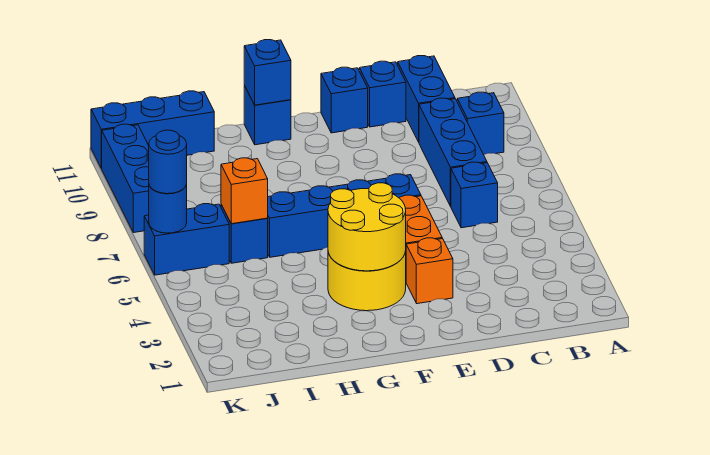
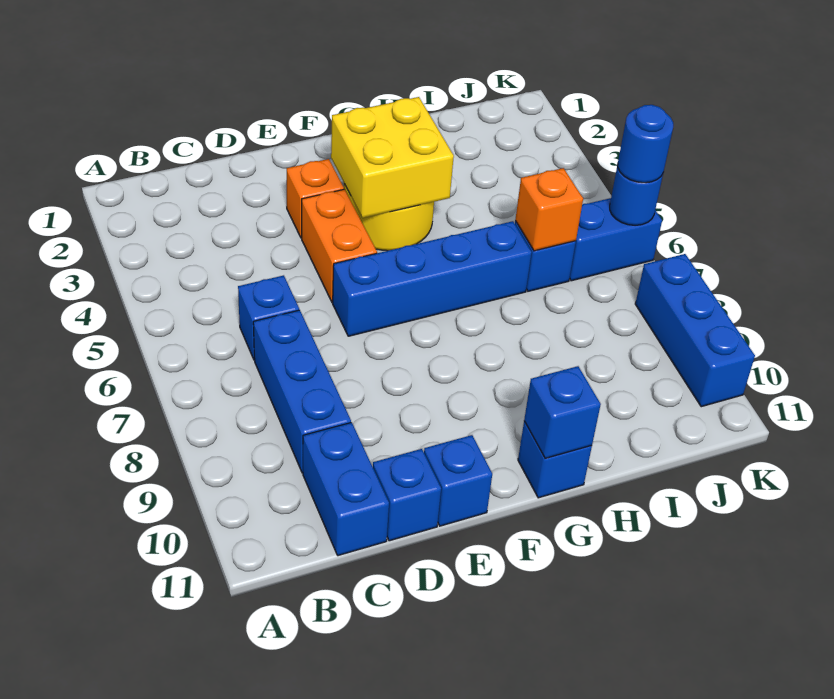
blue brick B9 level 1 -> none
yellow round brick F3:G4 level 2 -> yellow brick F3:G4 level 2
blue brick I11:K11 level 1 -> none

